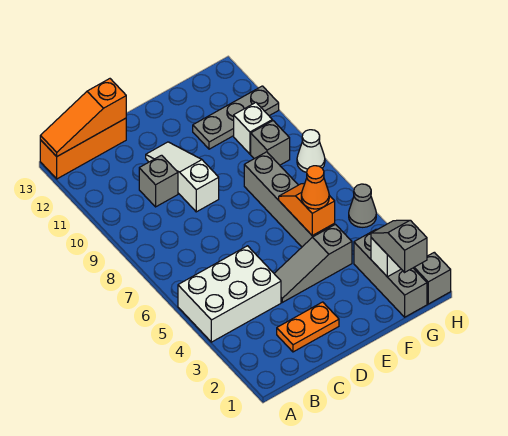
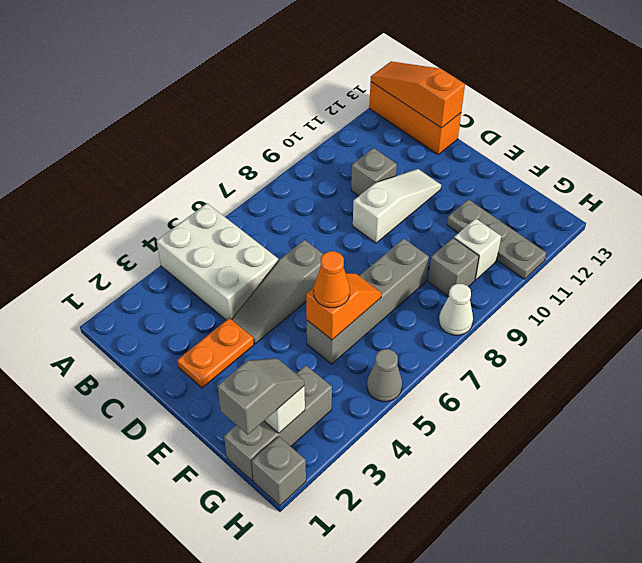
orange plate C2:D2 level 1 -> orange plate D2:D3 level 1
grey slope D4:F4 level 1 top F -> grey slope D4:D6 level 1 top 6

